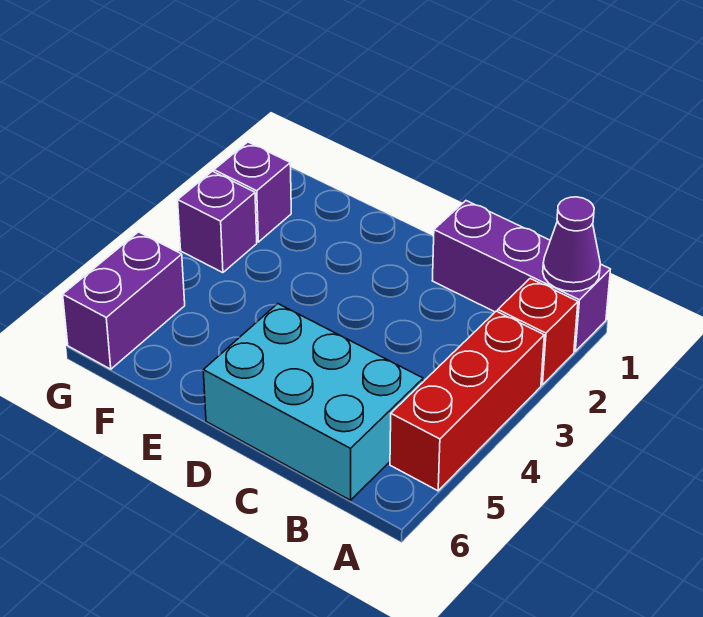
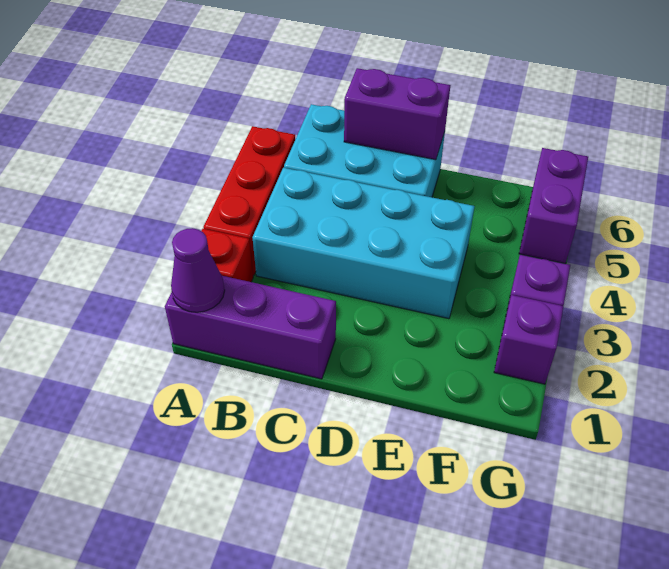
none -> cyan brick B3:E4 level 1
none -> purple brick C6:D6 level 2

